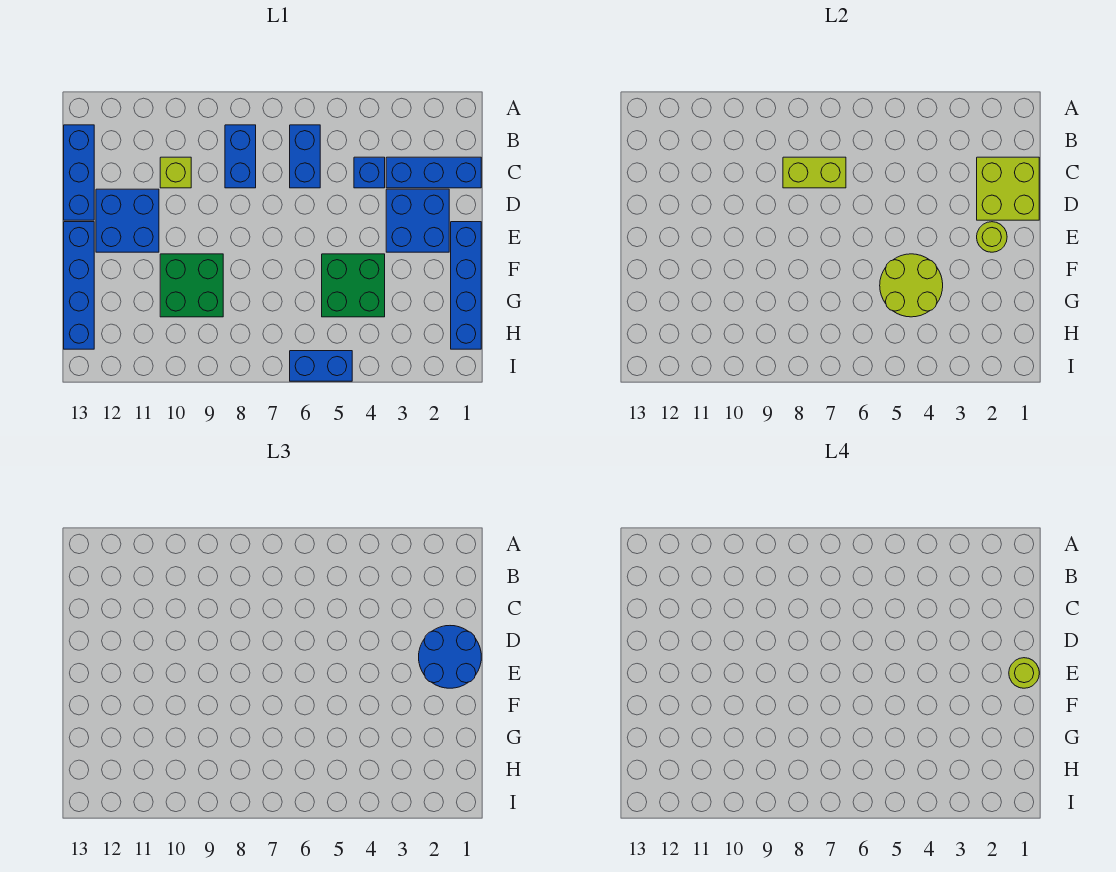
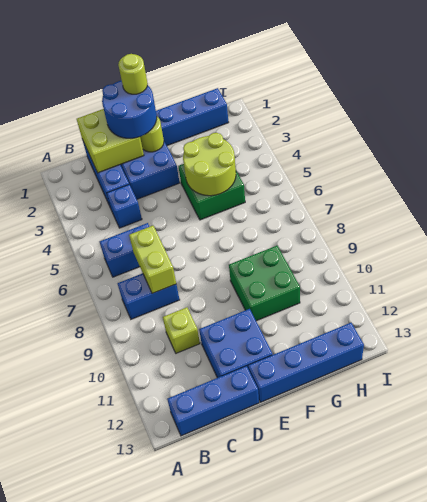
blue brick I5:I6 level 1 -> none

